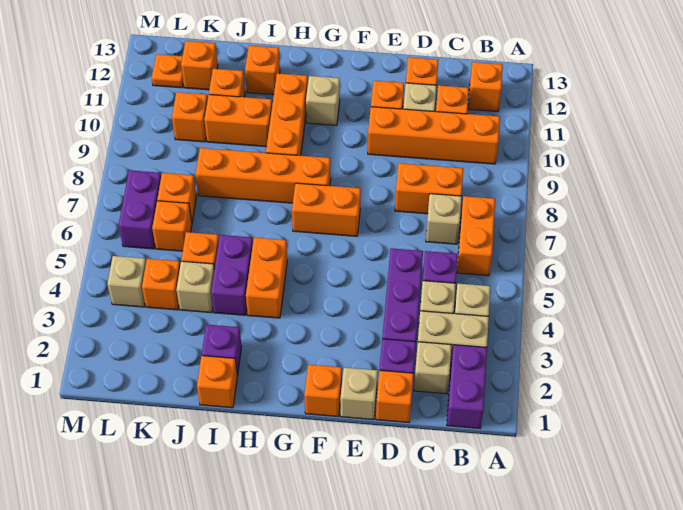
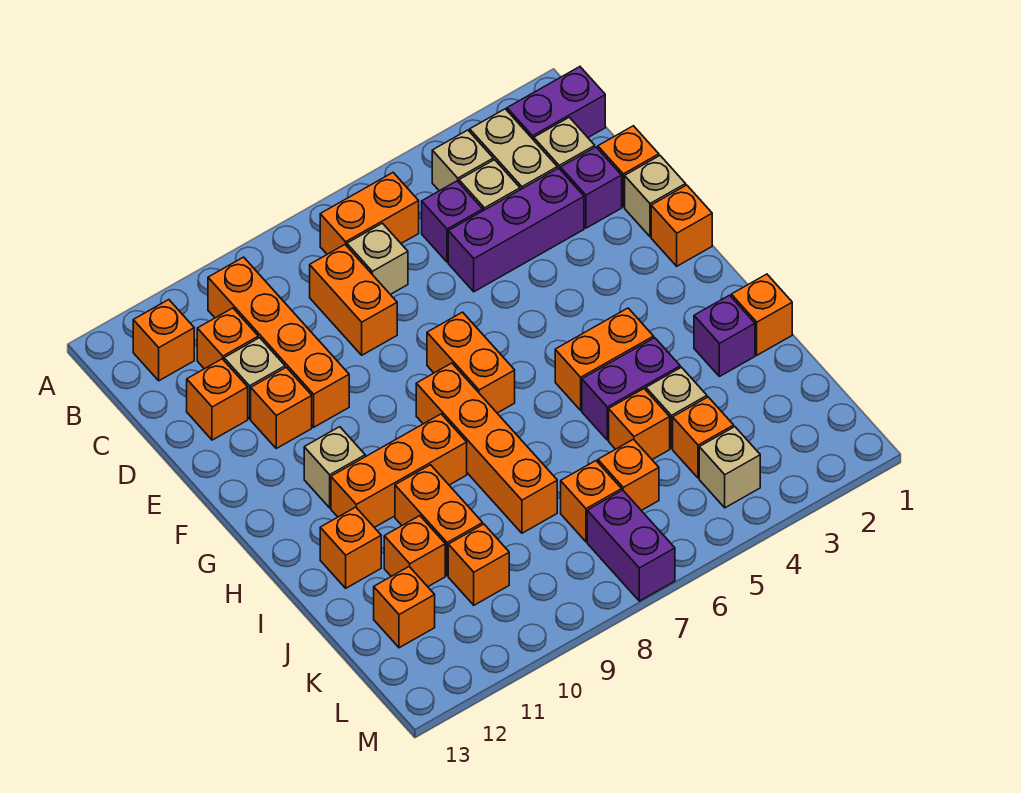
purple brick L6:L7 level 1 -> purple brick L7:M7 level 1
orange plate L12 level 1 -> none

